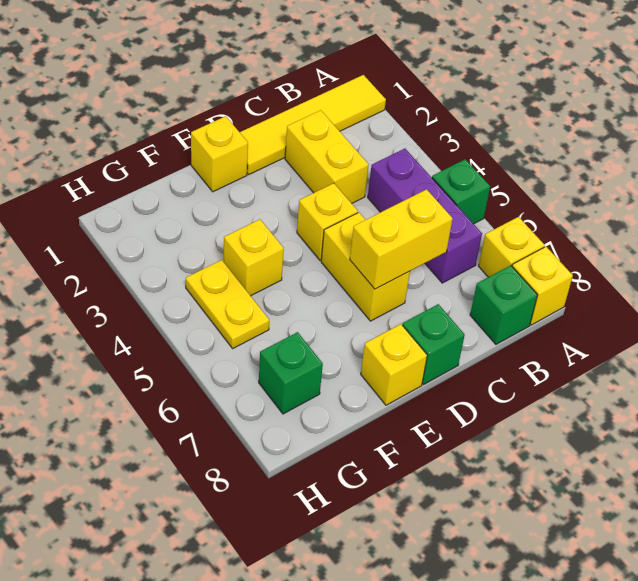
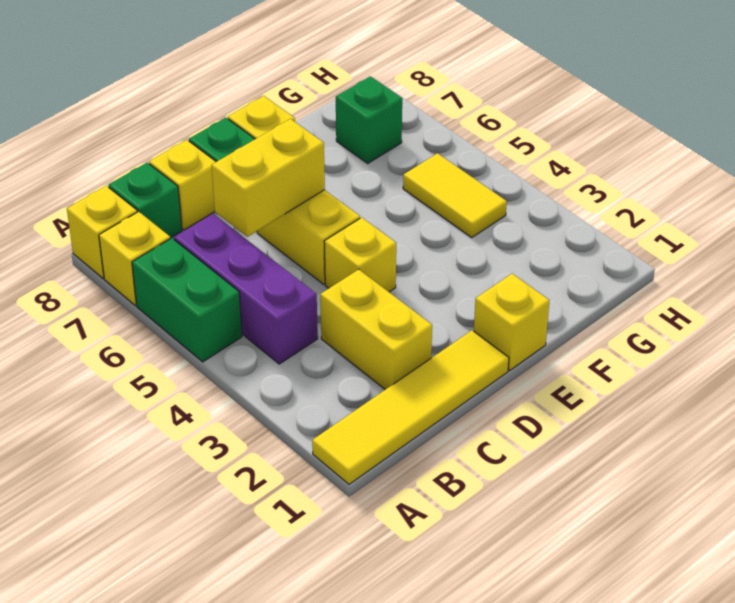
green brick A5 level 1 -> green brick A5:A6 level 1
yellow brick F4 level 1 -> yellow brick C8 level 1
yellow plate G4:G5 level 1 -> yellow tile G4:G5 level 1

